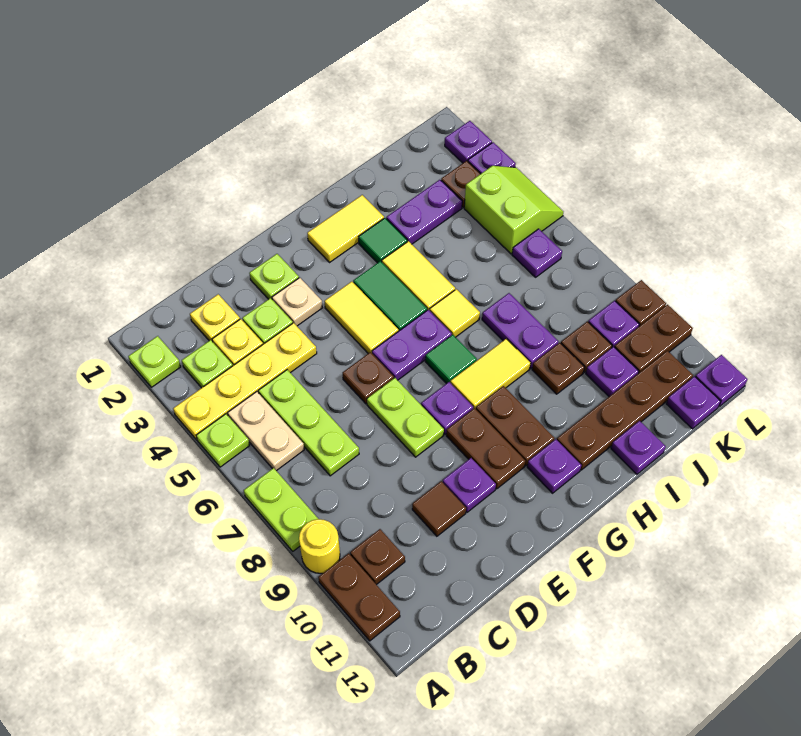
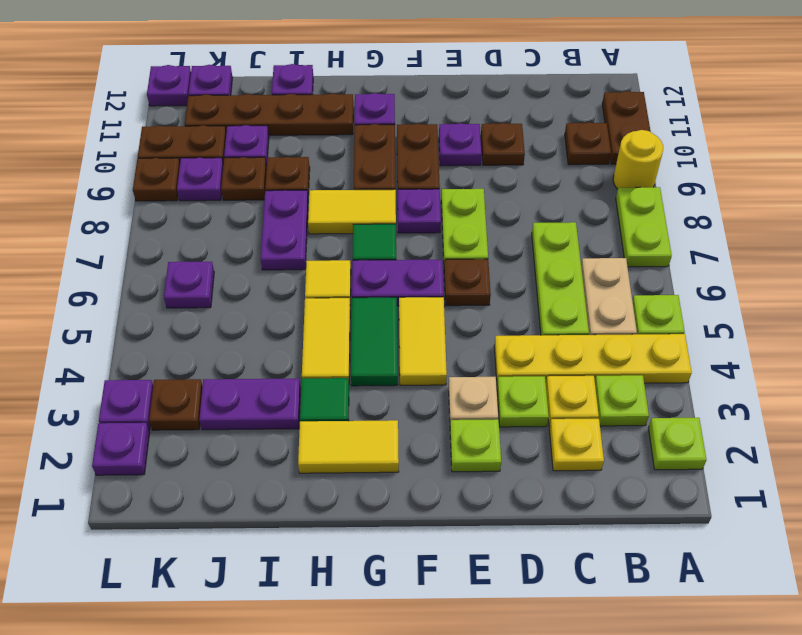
brown tile D10 level 1 -> brown plate D10 level 1
lime slope K4:L5 level 1 top K -> none

